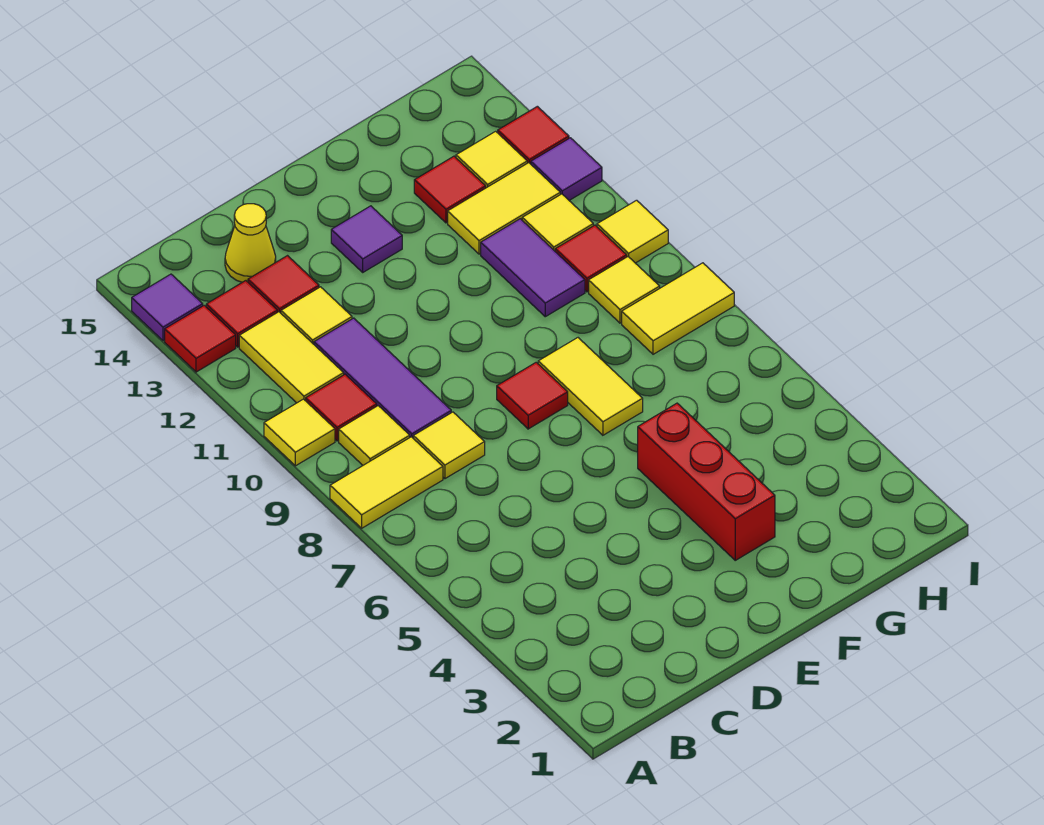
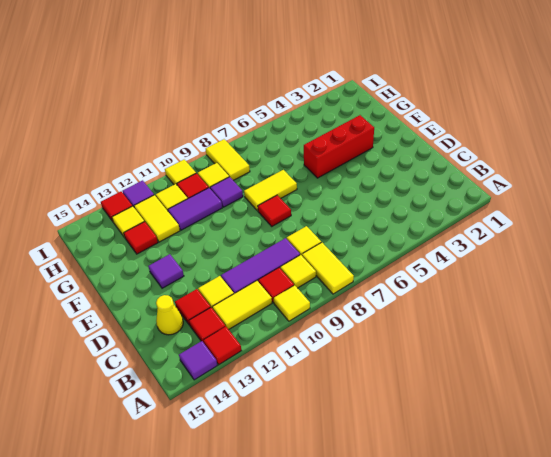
none -> purple tile G9 level 1

